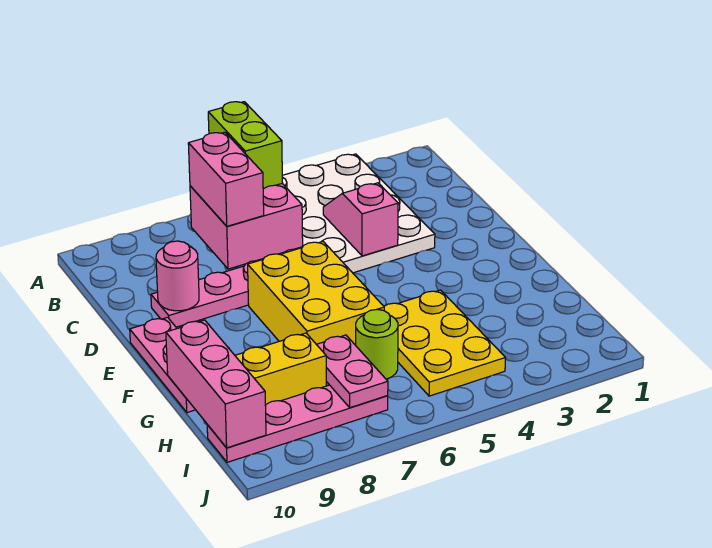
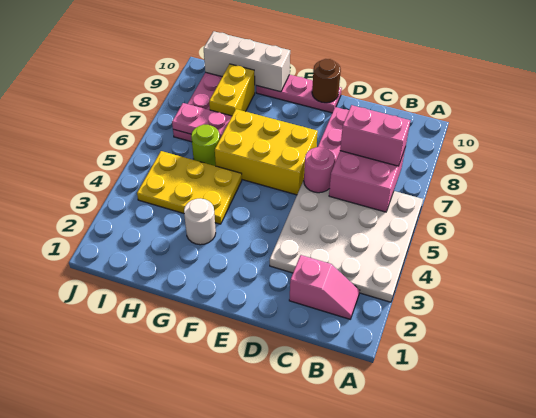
lime brick A6:B6 level 3 -> none
pink slope C4:D4 level 2 top D -> pink slope B2:C2 level 1 top C
pink round brick D9 level 2 -> pink round brick D6 level 2
none -> brown round brick E10 level 2
none -> white round brick G3 level 1
pink brick G10:I10 level 2 -> white brick G10:I10 level 2

